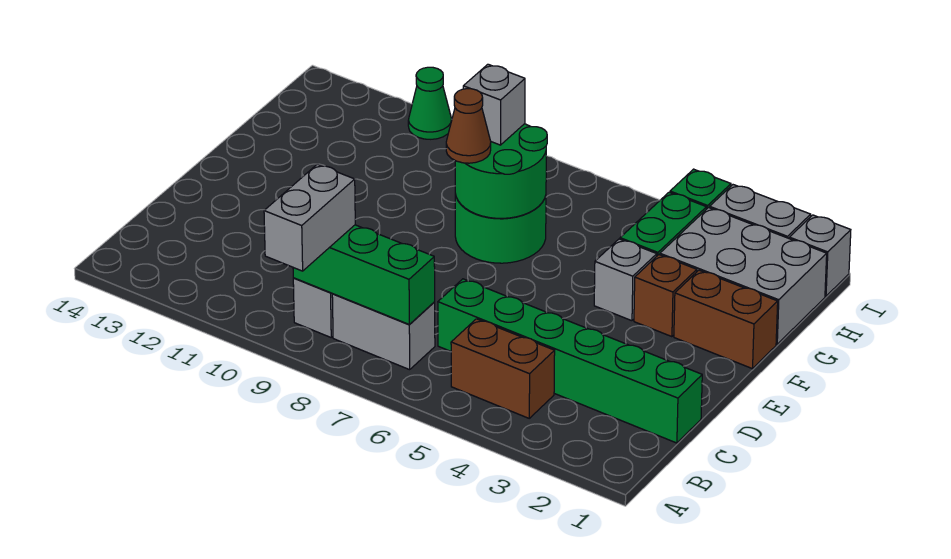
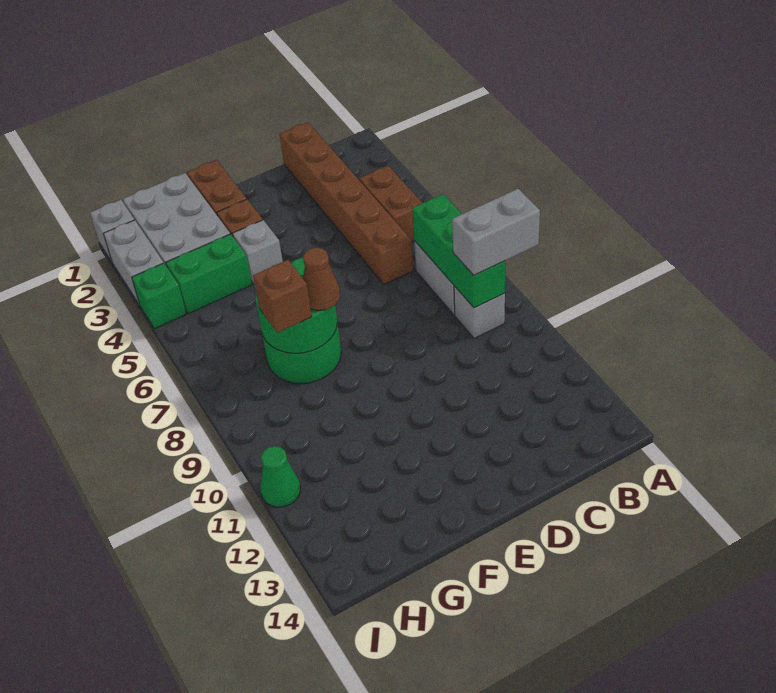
green brick C1:C6 level 1 -> brown brick C1:C6 level 1
grey brick G8 level 3 -> brown brick G8 level 3

